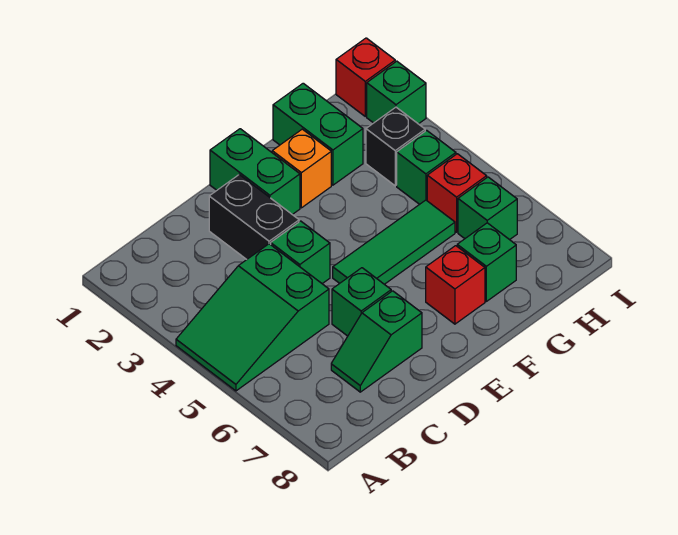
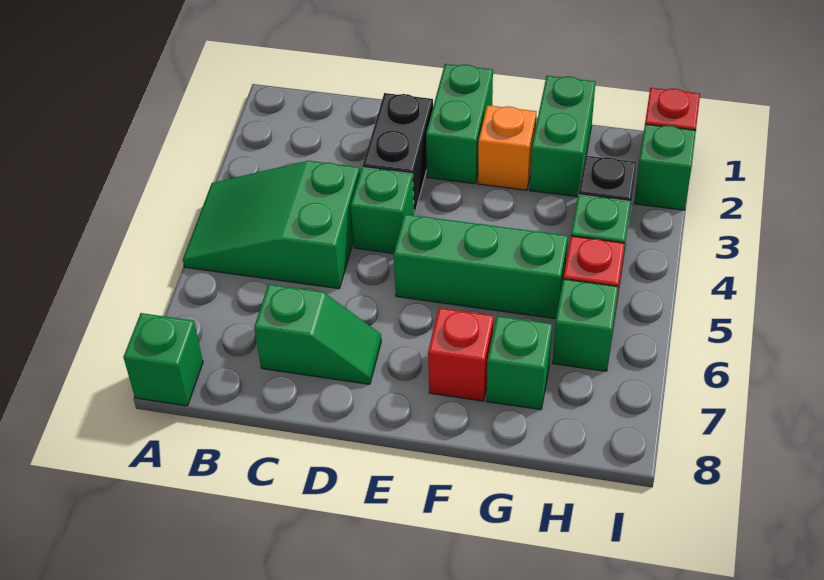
green slope C7:D7 level 1 top D -> green slope C7:D7 level 1 top C
green brick D6 level 1 -> green brick A8 level 1
green tile E5:G5 level 1 -> green brick E5:G5 level 1

